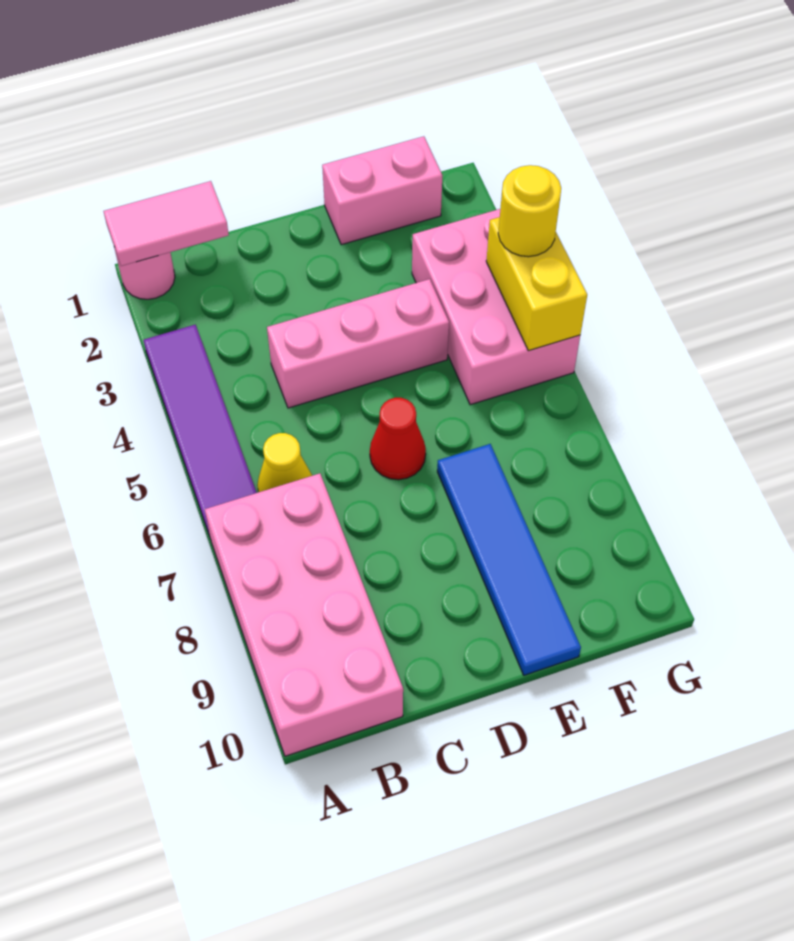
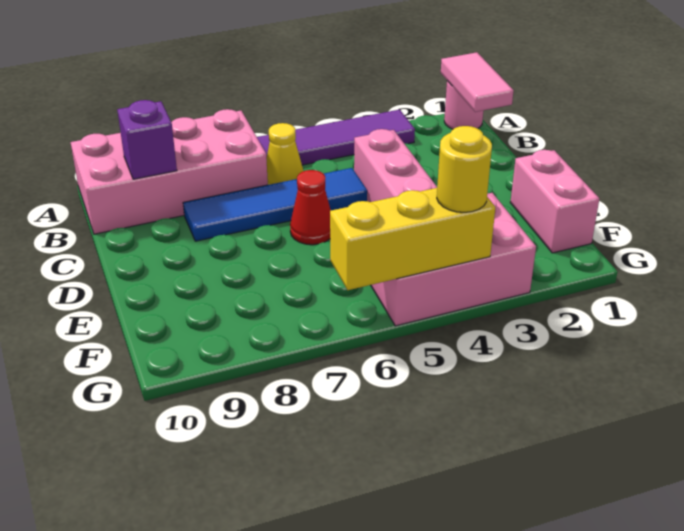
none -> purple brick B9 level 2
blue tile E7:E10 level 1 -> blue tile C5:C8 level 1
yellow brick G4:G5 level 2 -> yellow brick G4:G6 level 2

